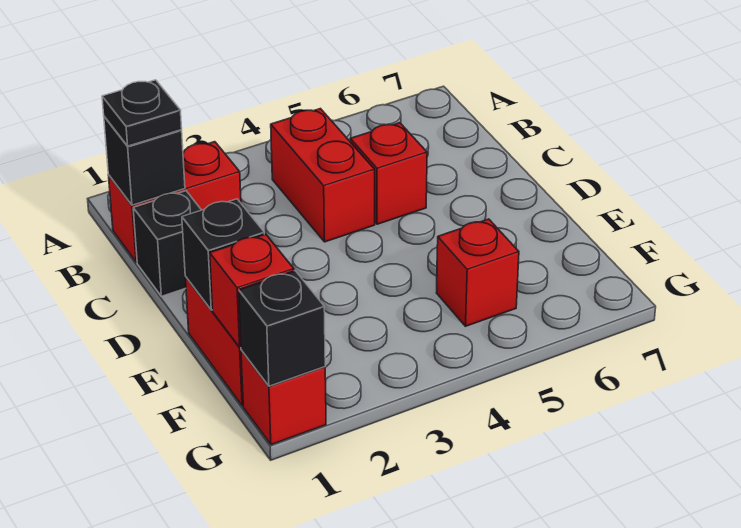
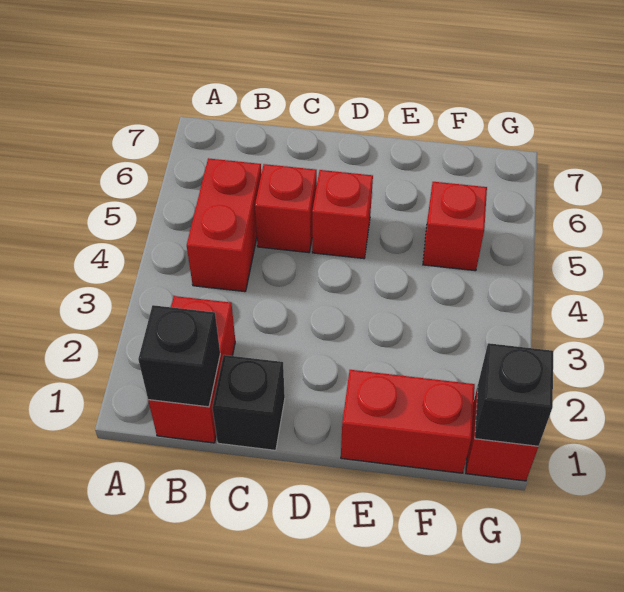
black plate B1 level 3 -> none
red brick B4:C4 level 1 -> red brick B4:B5 level 1
black brick E1 level 2 -> none
red brick F1 level 2 -> red brick D5 level 1

